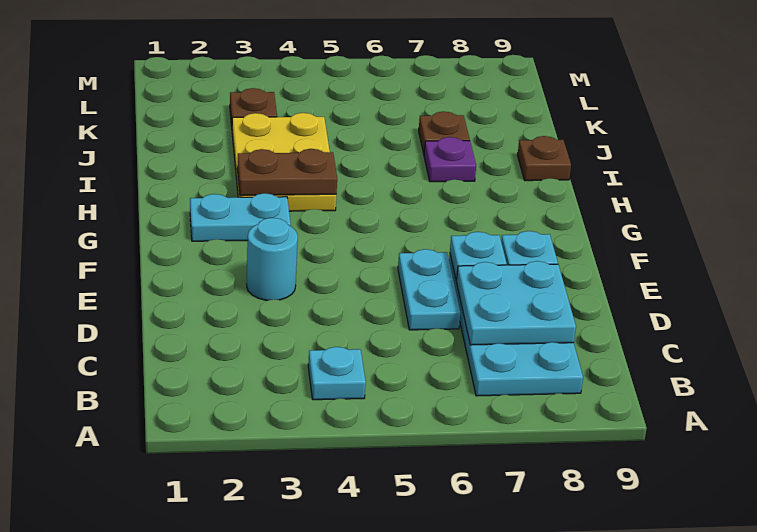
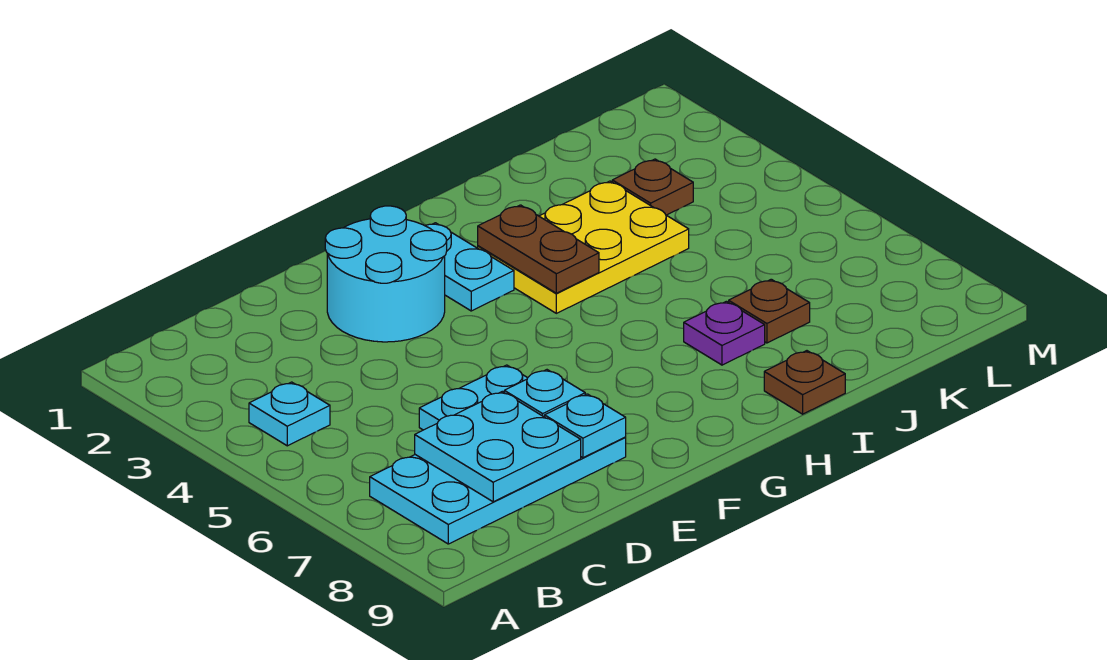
cyan round brick E3 level 1 -> cyan round brick E2:F3 level 1

